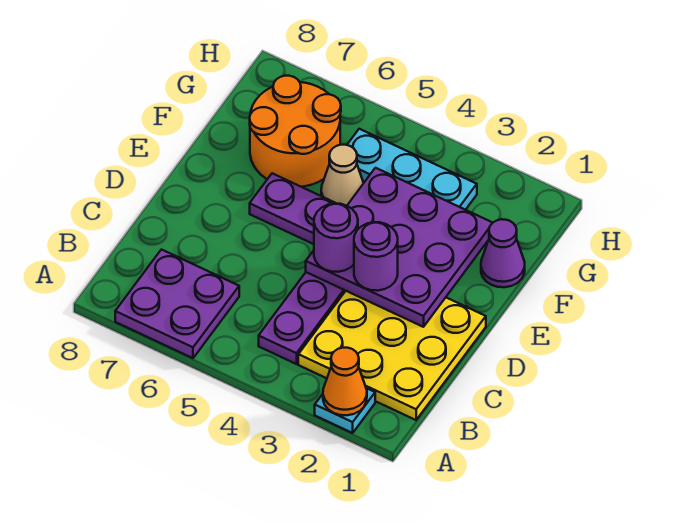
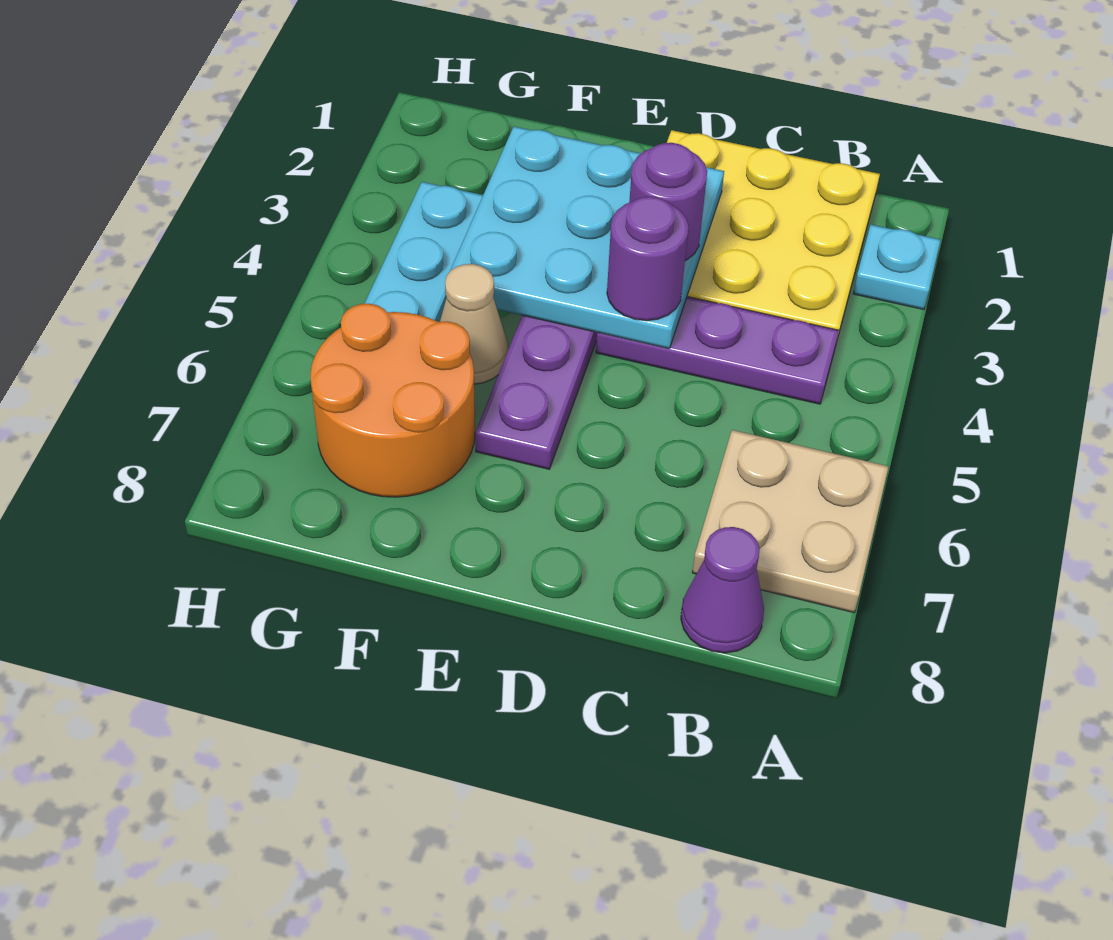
orange cone A2 level 2 -> none
purple plate A6:B7 level 1 -> tan plate A6:B7 level 1
purple plate D2:F4 level 2 -> cyan plate D2:F4 level 2
purple cone F1 level 1 -> purple cone B8 level 1

